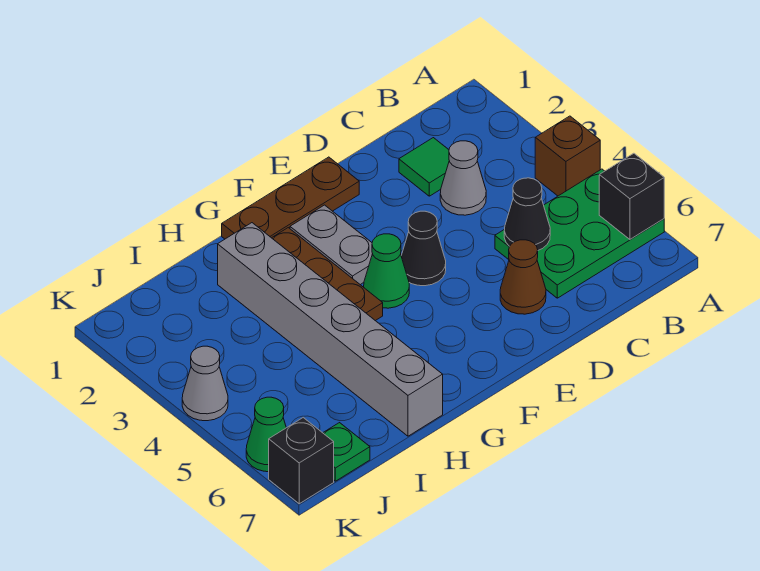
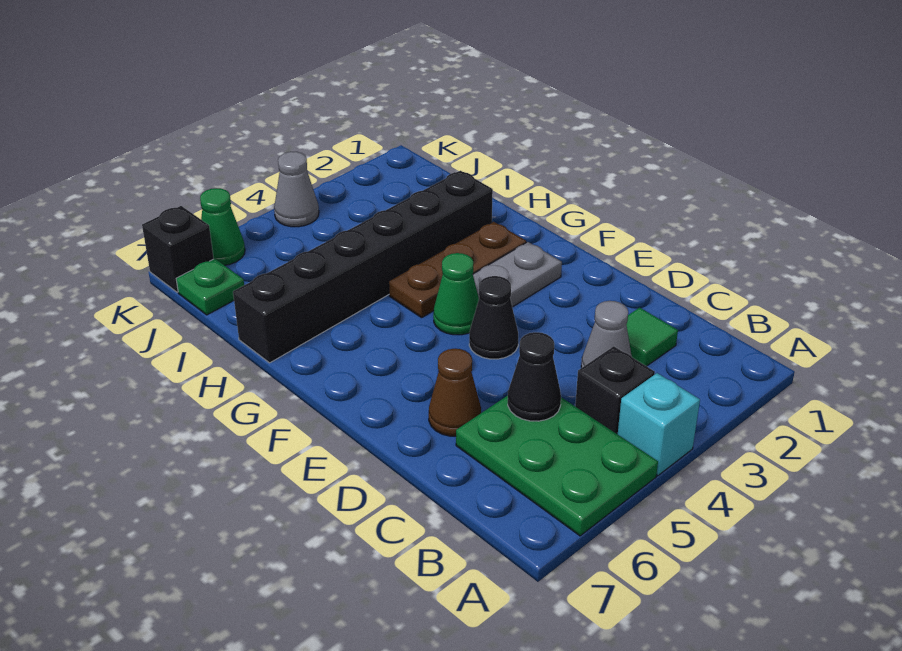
brown brick A4 level 1 -> cyan brick A4 level 1
black brick A6 level 2 -> black brick B4 level 1
brown plate E1:G1 level 1 -> none
grey brick H2:H7 level 1 -> black brick H2:H7 level 1

